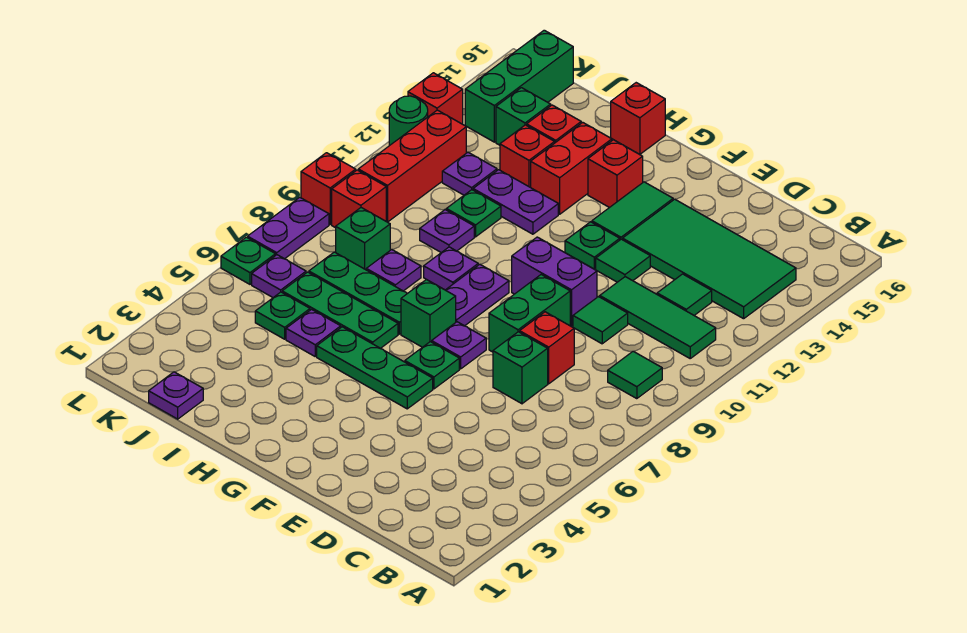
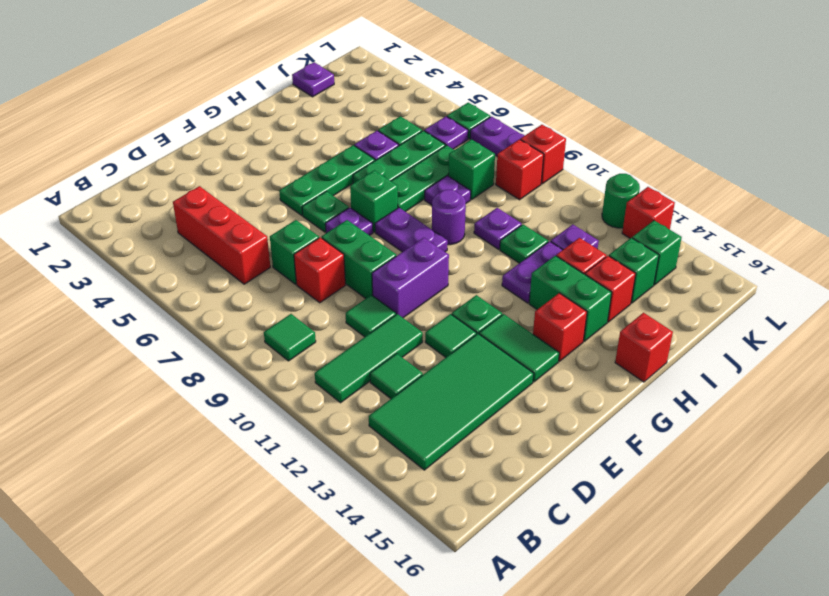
purple plate H9 level 1 -> purple round brick H9 level 1
red brick H13:H14 level 1 -> green brick H13:H14 level 1
red brick K10:K12 level 1 -> red brick C4:C6 level 1
green brick K14:K16 level 1 -> green brick K14 level 1

